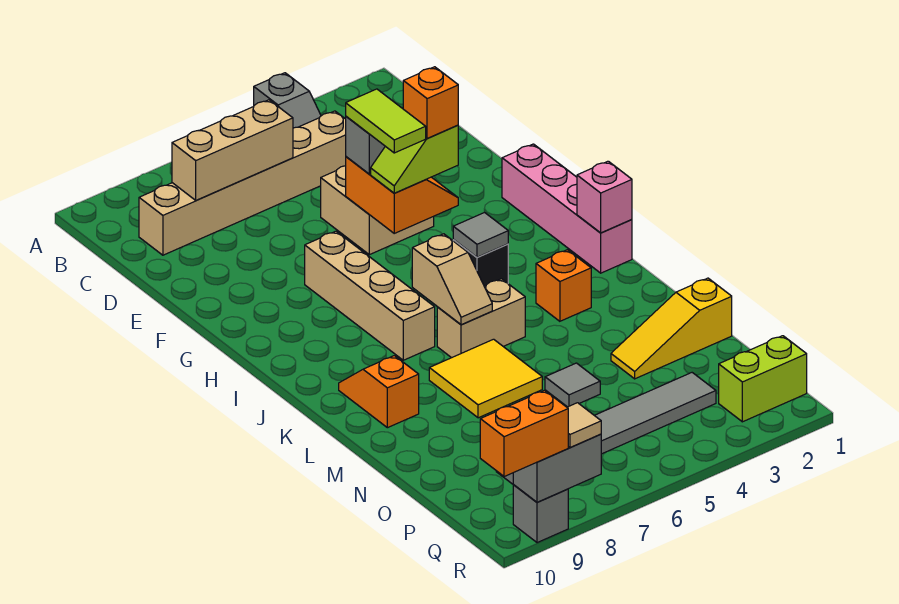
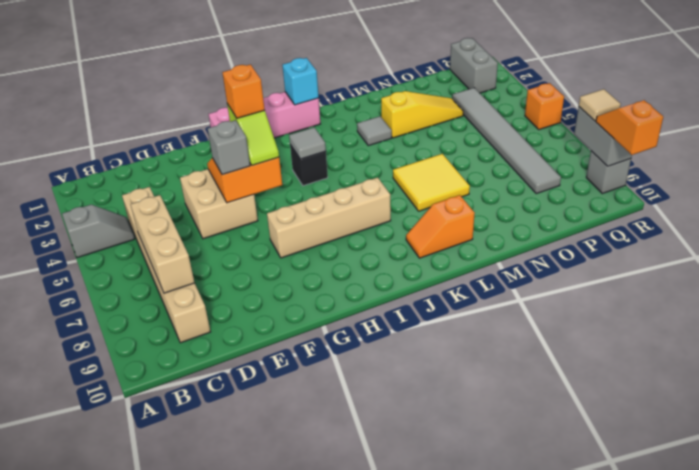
lime tile F5:G5 level 4 -> none
pink brick J1 level 2 -> cyan brick J1 level 2
tan slope J6:K6 level 2 top J -> none
orange brick K3 level 1 -> orange brick R5 level 1
tan brick K5:K6 level 1 -> none
yellow slope N1:N3 level 1 top 1 -> yellow slope M3:O3 level 1 top M
grey tile N5 level 1 -> grey tile L3 level 1
lime brick Q1:Q2 level 1 -> grey brick Q1:Q2 level 1
orange brick R9:R10 level 3 -> orange slope R9:R10 level 3 top 10

